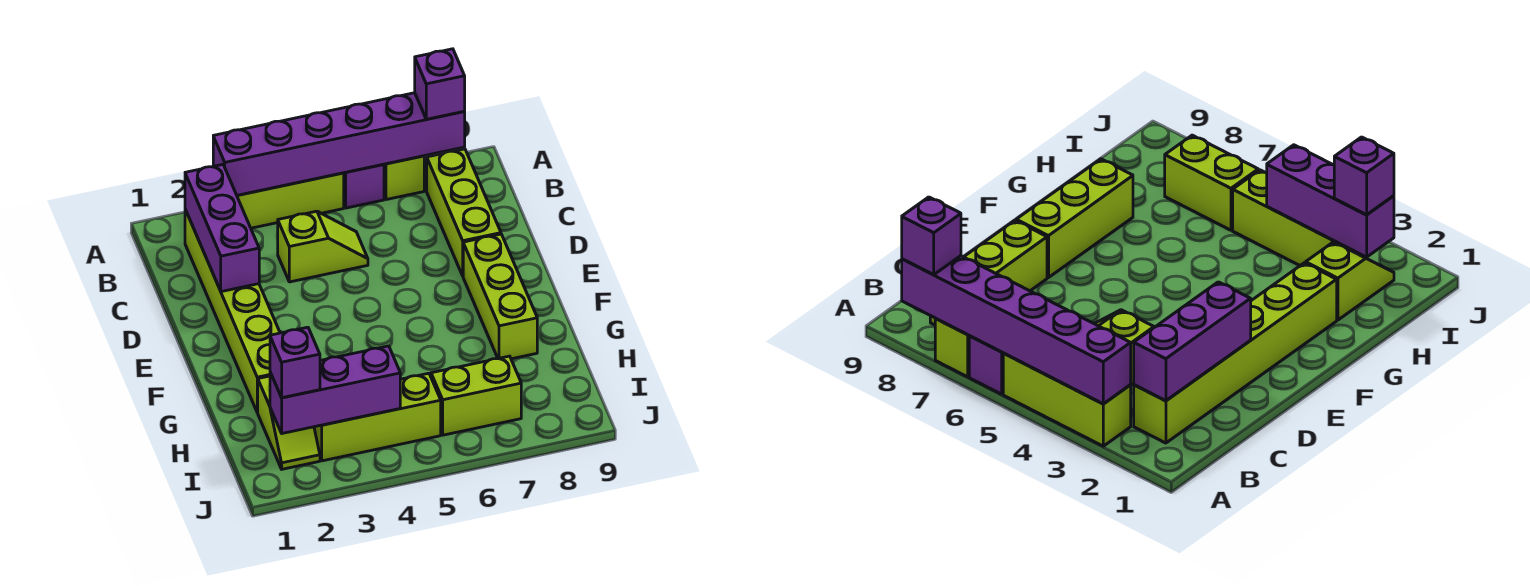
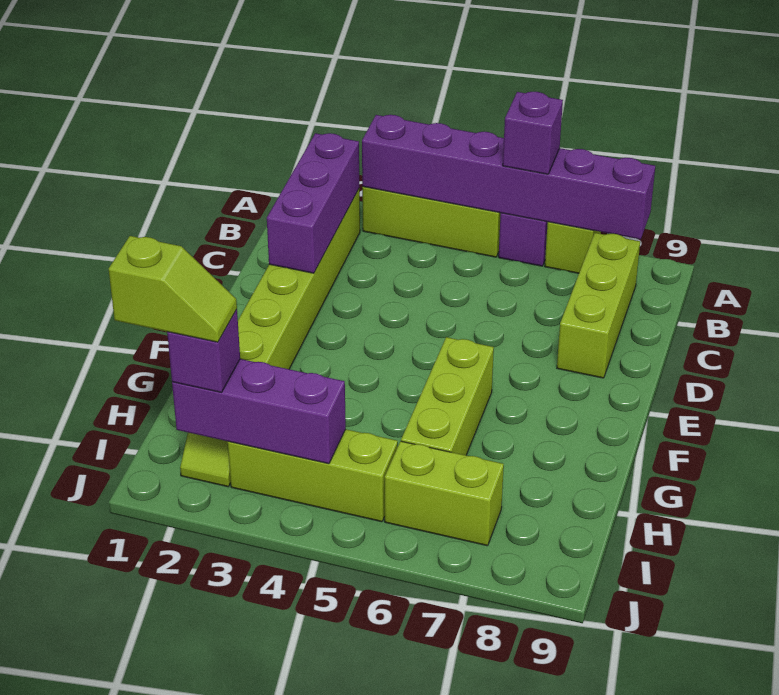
purple brick A8 level 3 -> purple brick A6 level 3
lime slope C4:C5 level 1 top 4 -> lime slope I1:I2 level 4 top 1
lime brick E8:G8 level 1 -> lime brick F6:H6 level 1

